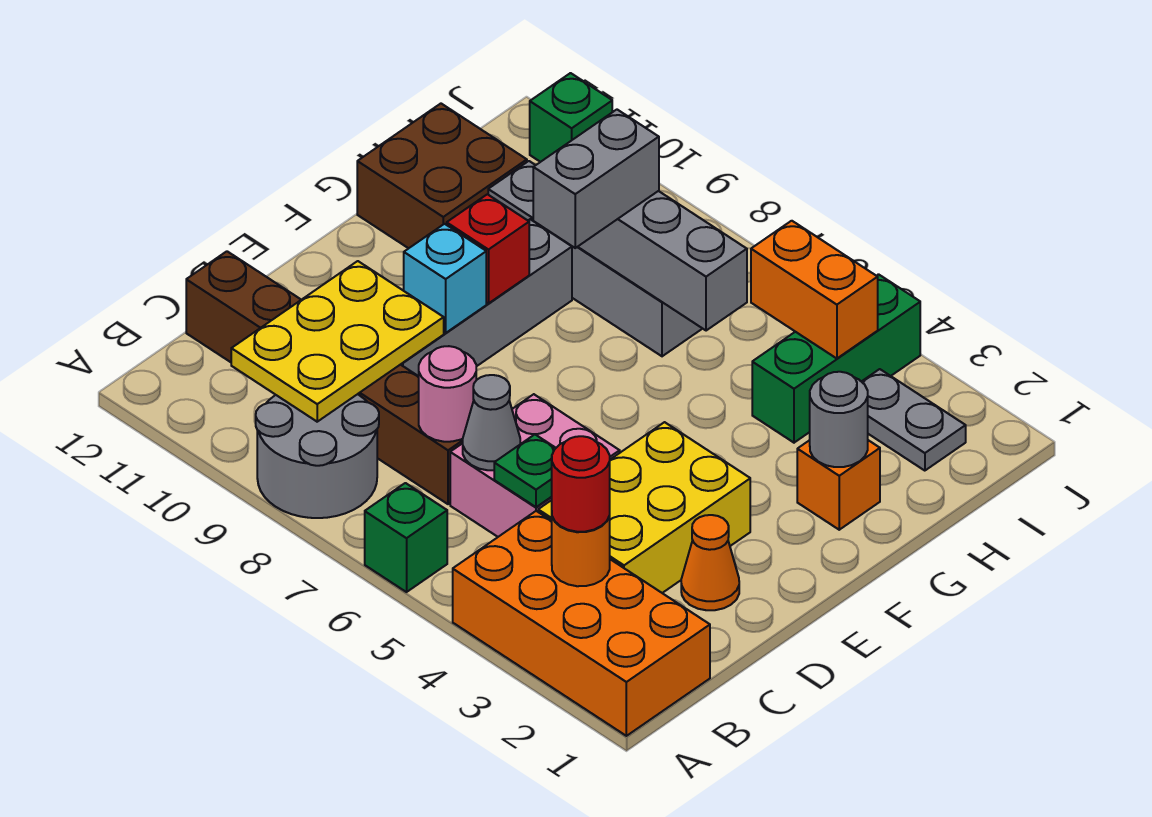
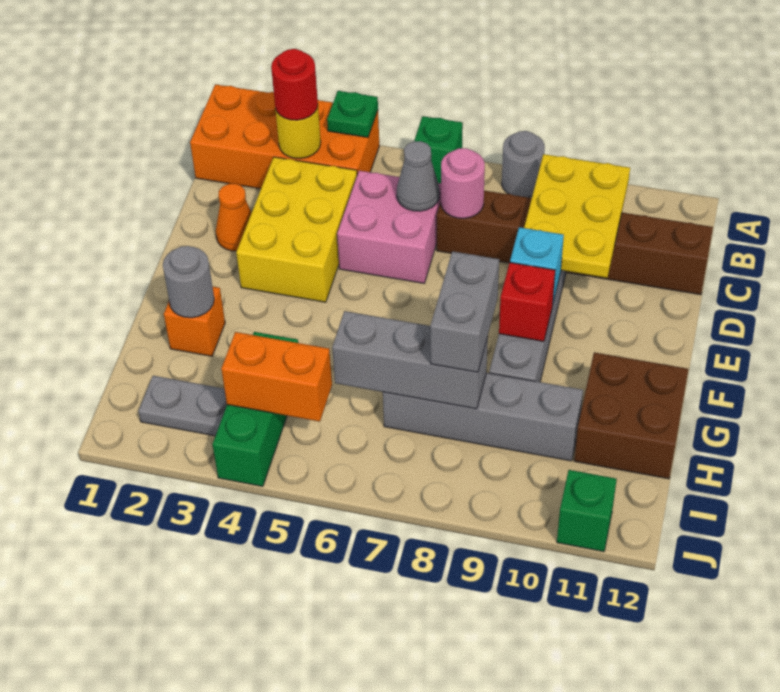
grey round brick A8:B9 level 1 -> grey round brick A8 level 1
orange round brick B3 level 2 -> yellow round brick B3 level 2
green plate C5 level 2 -> green plate A4 level 2

